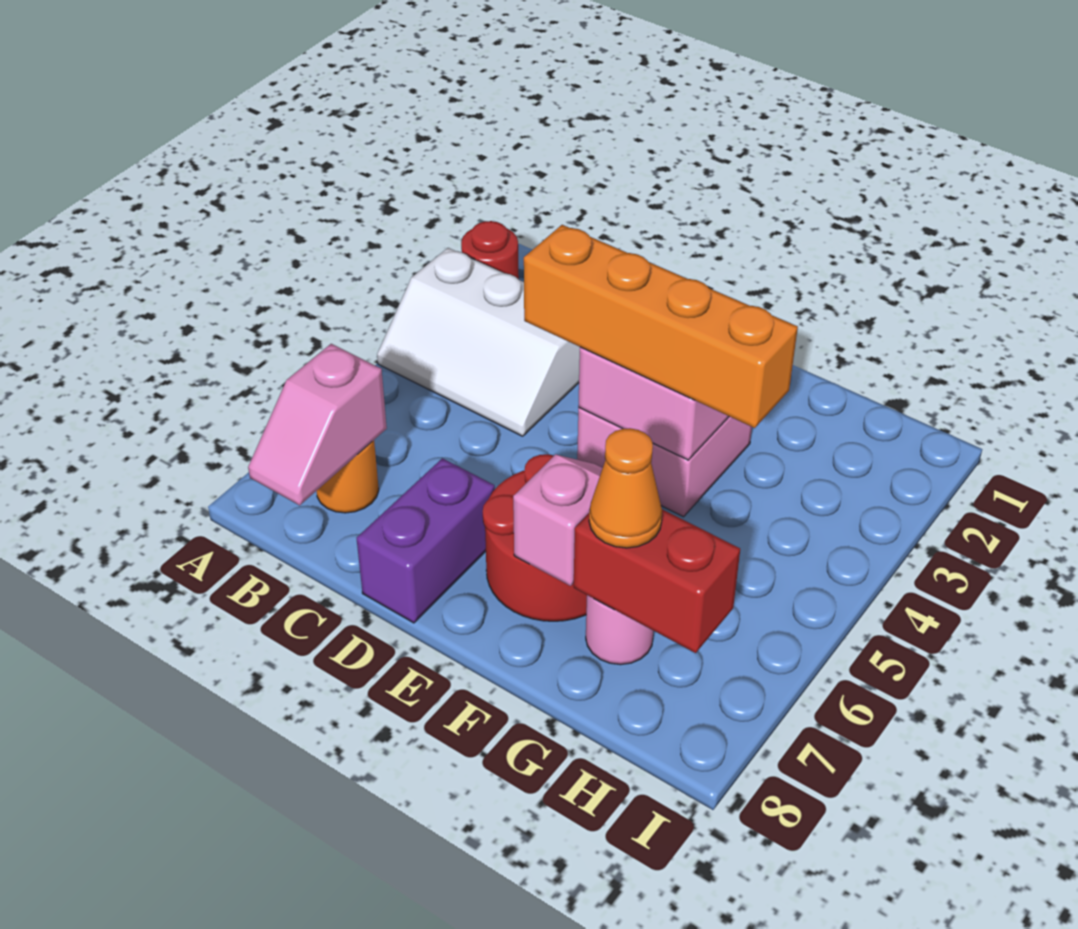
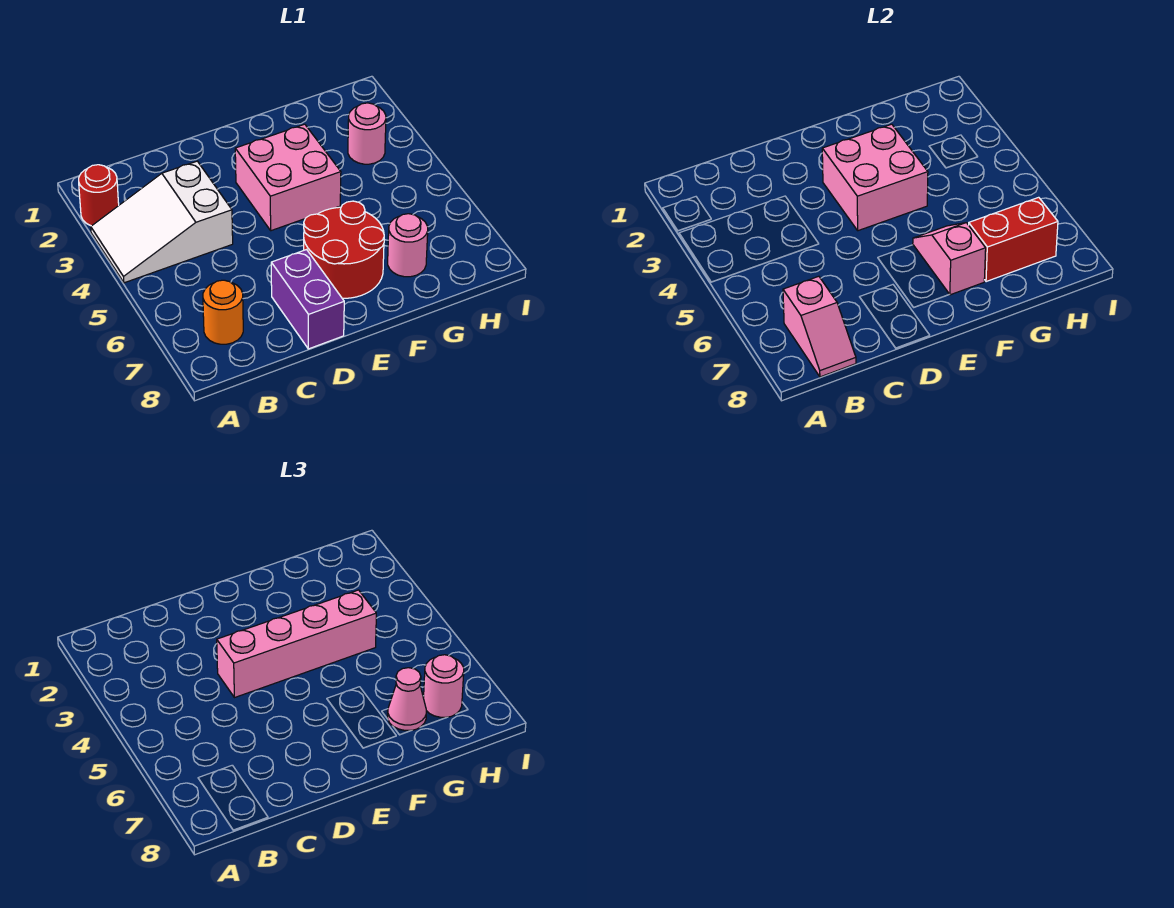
white slope A3:C4 level 1 top 3 -> white slope A3:C4 level 1 top C
orange brick D4:G4 level 3 -> pink brick D4:G4 level 3
orange cone G7 level 3 -> pink cone G7 level 3
none -> pink round brick H3 level 1
none -> pink round brick H7 level 3

